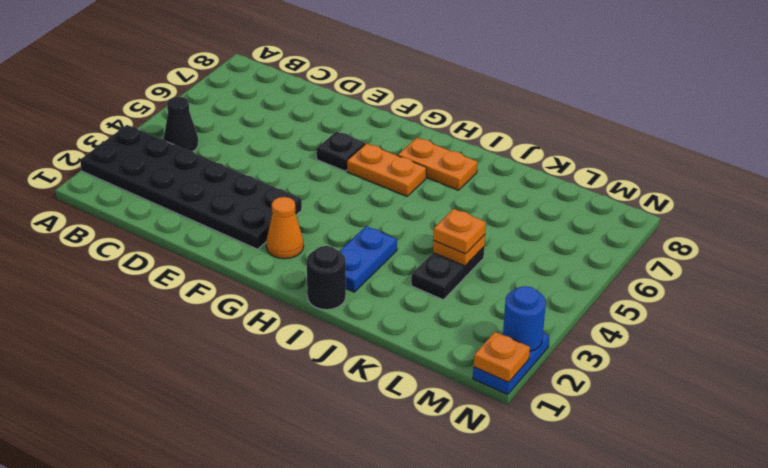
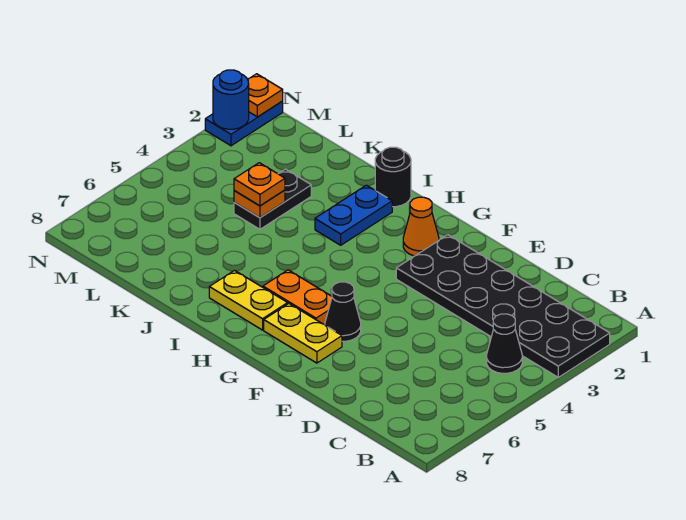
black plate F6 level 1 -> black cone F6 level 1
none -> yellow plate F7:G7 level 1
orange plate H7:I7 level 1 -> yellow plate H7:I7 level 1

